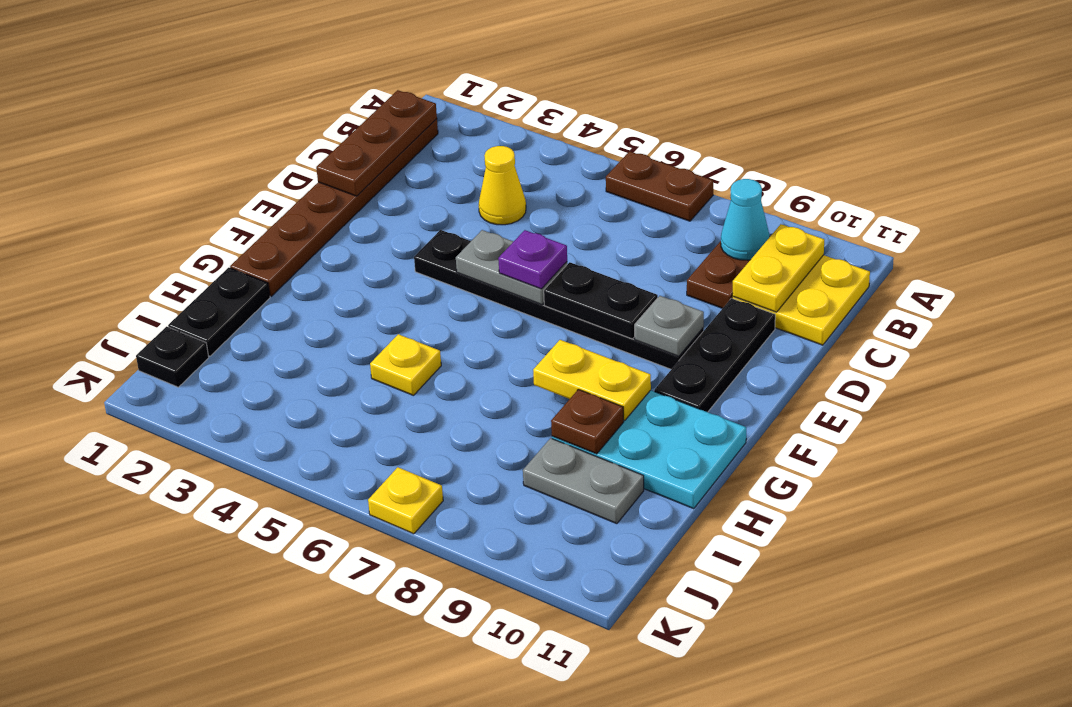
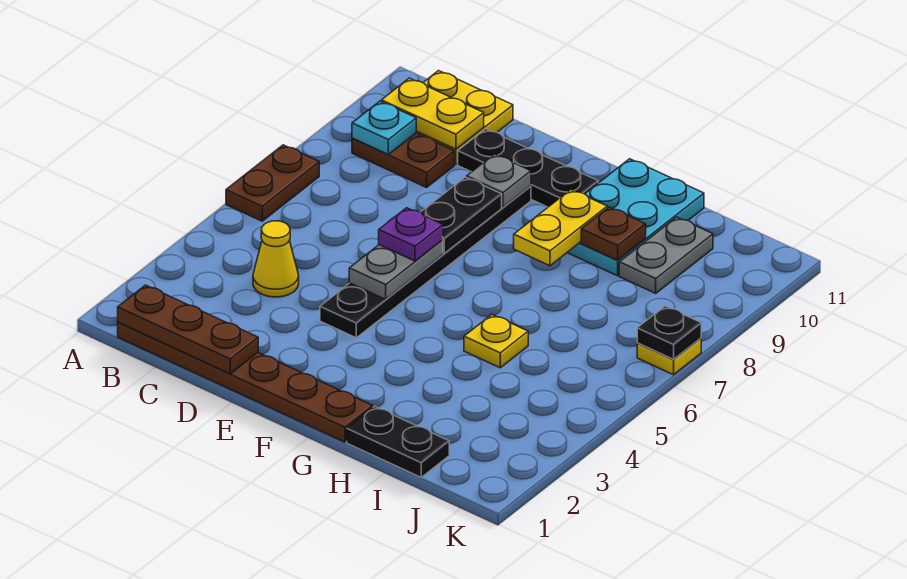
cyan cone B9 level 2 -> cyan plate B9 level 2
black plate J1 level 1 -> black plate K7 level 2

